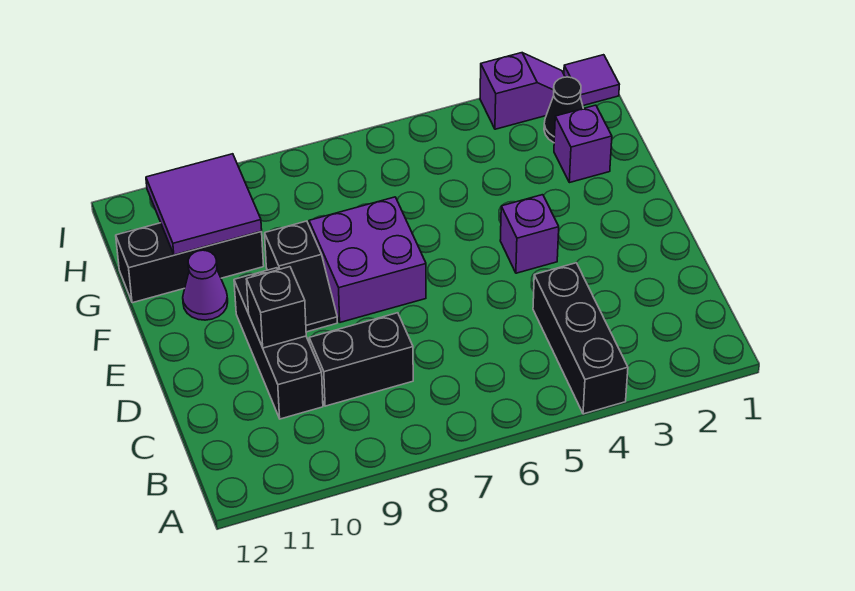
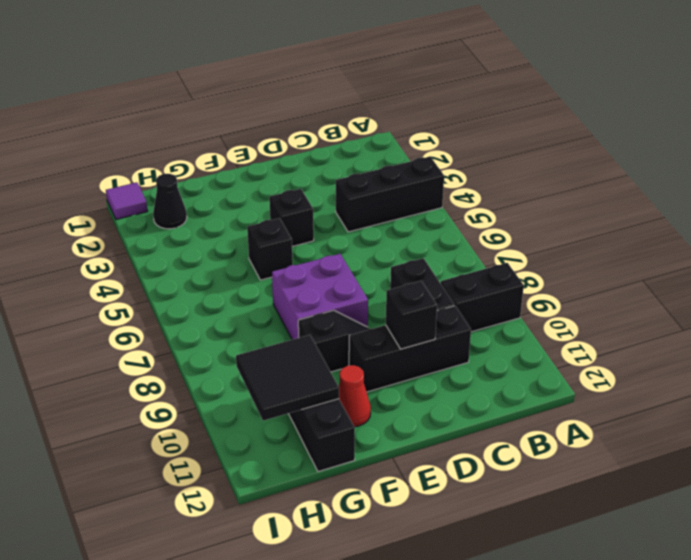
none -> black brick A9:B9 level 1
purple brick E4 level 1 -> black brick E4 level 1
none -> black brick F5 level 1
purple cone F11 level 1 -> red cone F11 level 1
purple brick G2 level 1 -> none
purple tile G10:H11 level 2 -> black tile G10:H11 level 2
purple slope I2:I3 level 1 top 3 -> none

